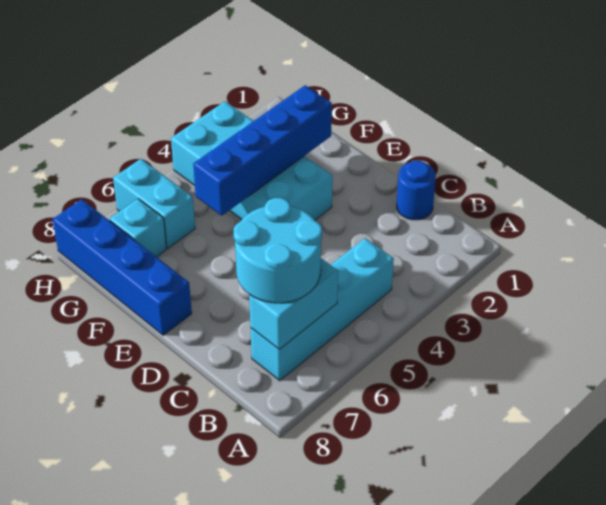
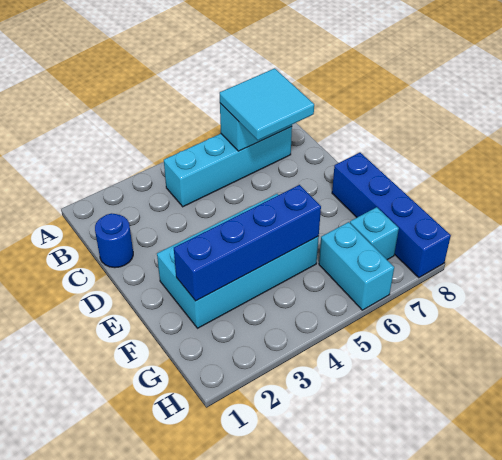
cyan round brick B6:C7 level 3 -> cyan tile B6:C7 level 3
cyan brick E3:H4 level 1 -> cyan brick E2:F5 level 1

